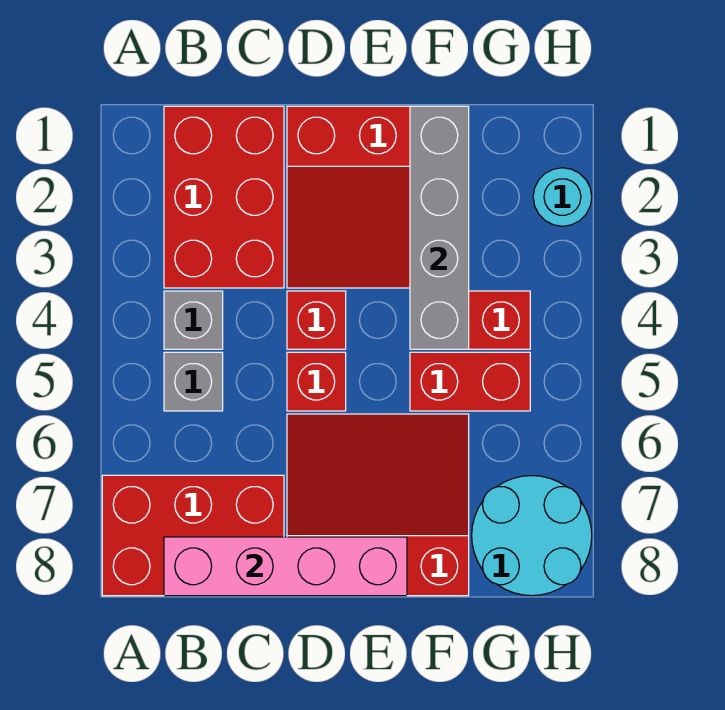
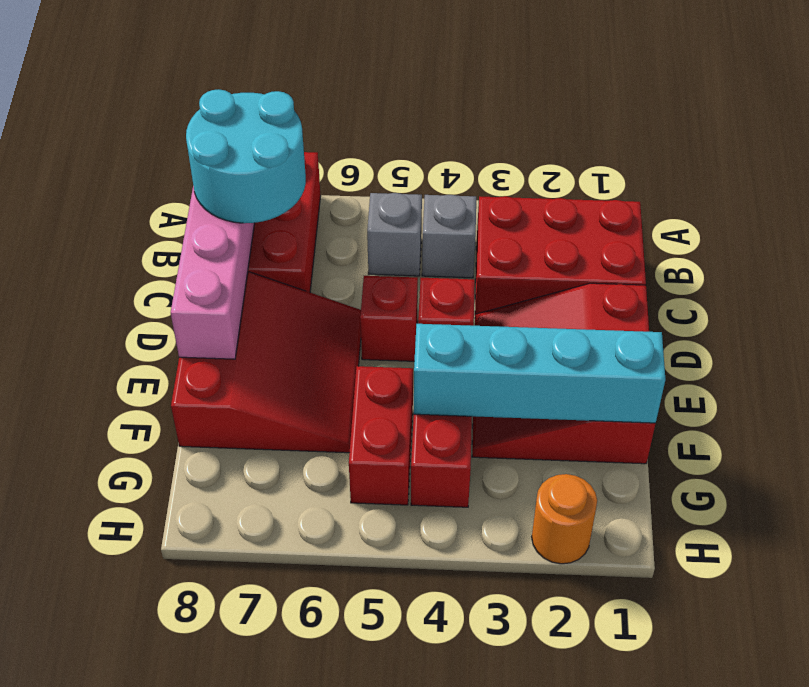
grey brick F1:F4 level 2 -> cyan brick F1:F4 level 2
cyan round brick G7:H8 level 1 -> cyan round brick B7:C8 level 3
cyan round brick H2 level 1 -> orange round brick H2 level 1

